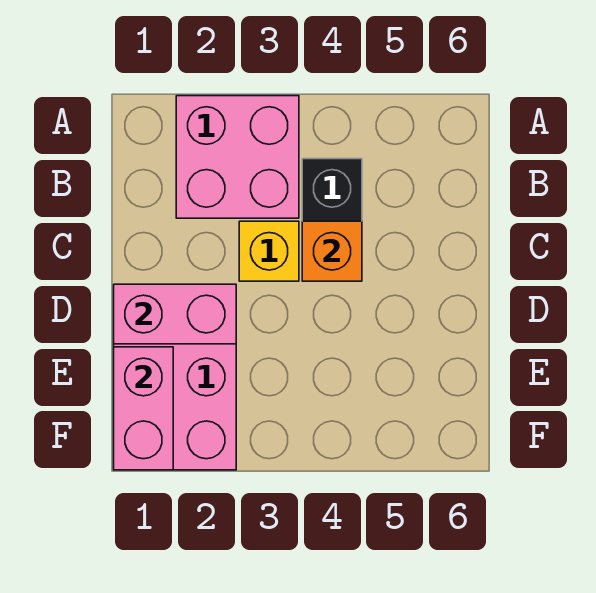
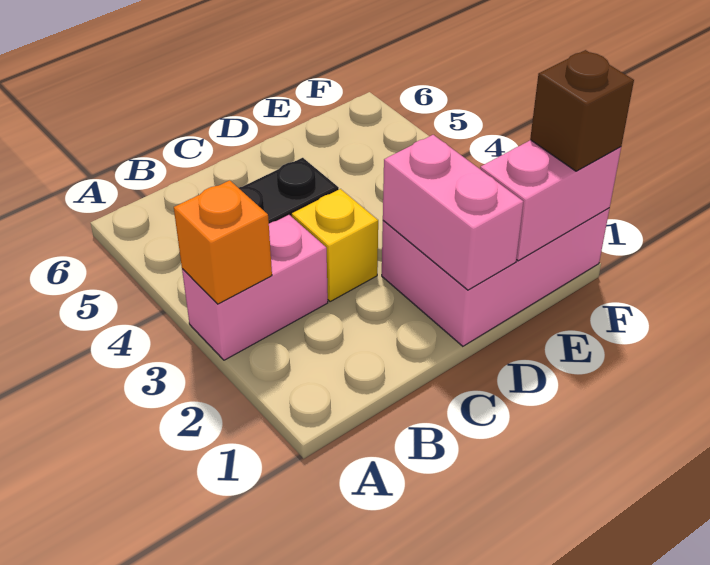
pink brick A2:B3 level 1 -> pink brick A3:B3 level 1
orange brick C4 level 2 -> orange brick A3 level 2
none -> brown brick F1 level 3

